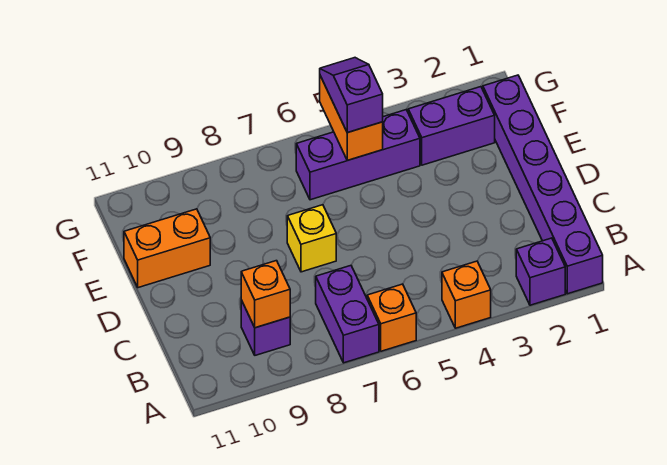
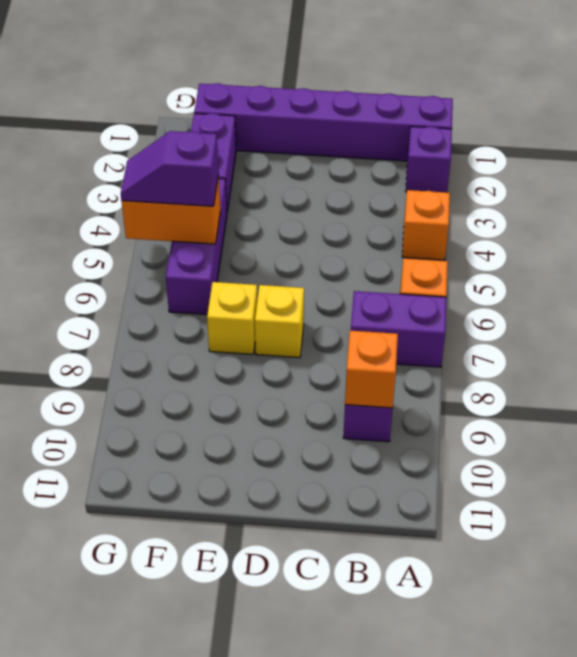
none -> yellow brick E7 level 1
orange brick E10:E11 level 1 -> none

